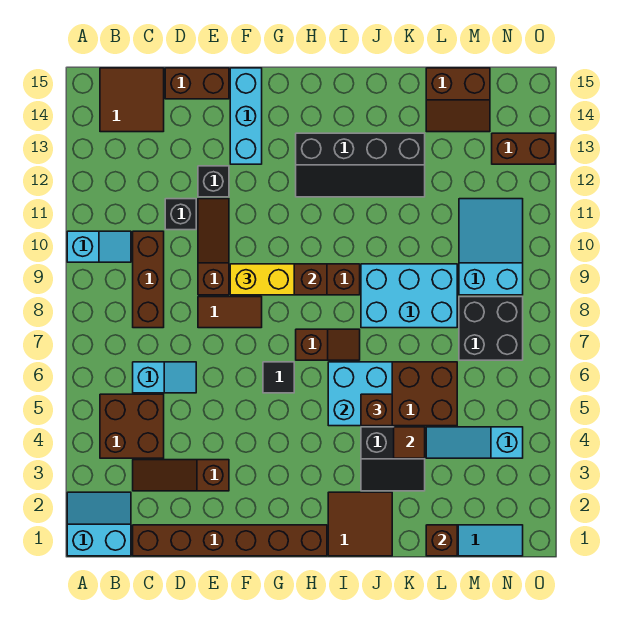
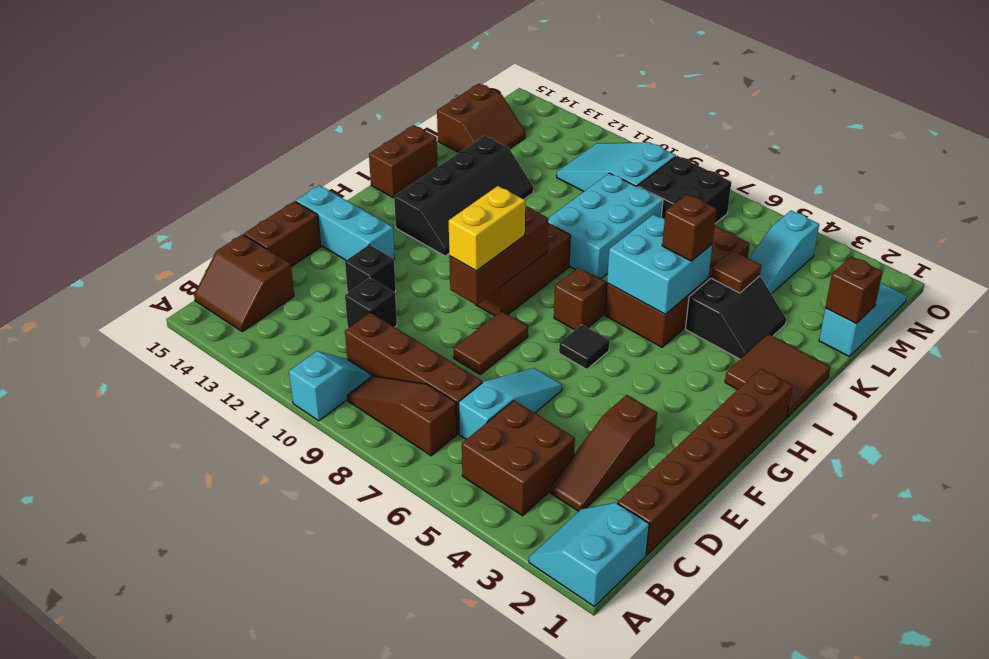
brown tile B14:C15 level 1 -> brown slope B14:C15 level 1 top C
cyan slope C6:D6 level 1 top C -> cyan slope C6:E6 level 1 top C
brown brick C8:C10 level 1 -> brown brick C7:C10 level 1
brown slope E9:E11 level 1 top 9 -> brown slope B7:B9 level 1 top 7
brown brick N13:O13 level 1 -> brown brick I15:J15 level 1

